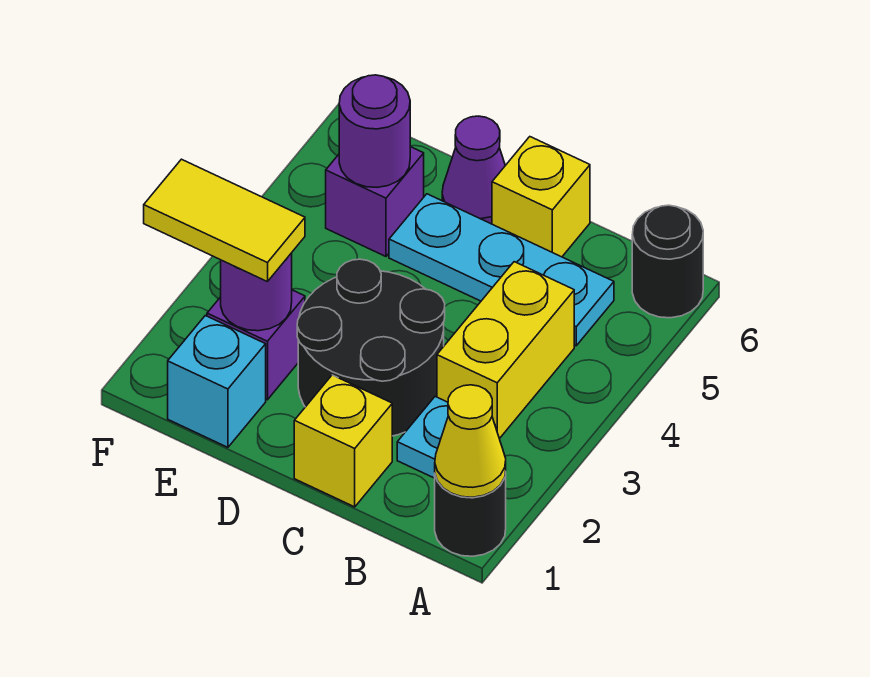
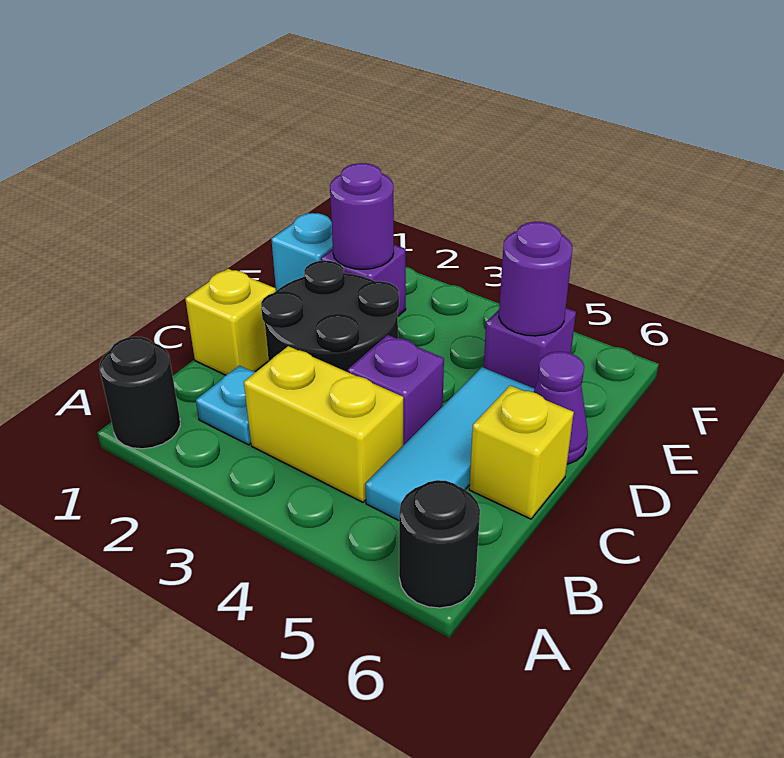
yellow cone A1 level 2 -> none
cyan plate B5:D5 level 1 -> cyan tile B5:D5 level 1
none -> purple brick C4 level 1
yellow tile E2:F2 level 3 -> none

